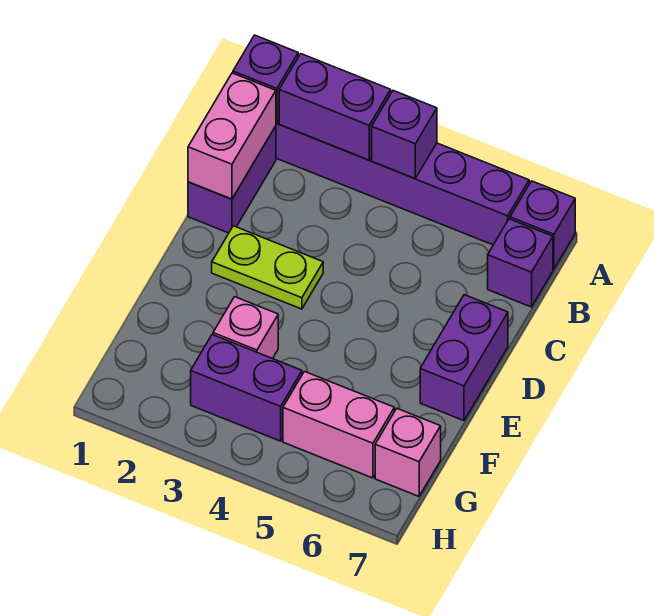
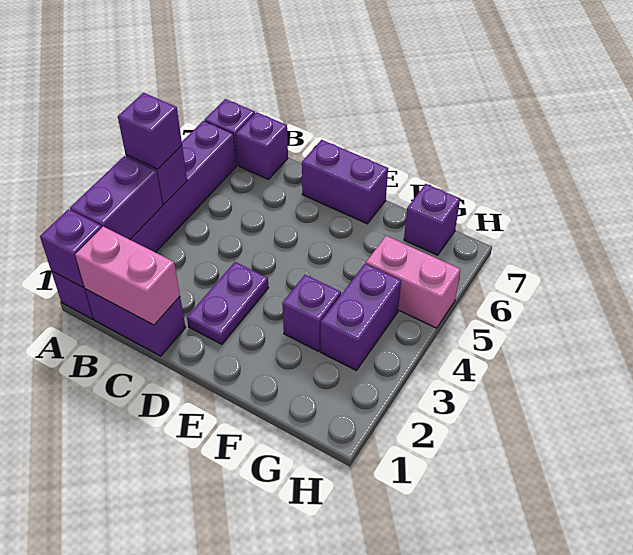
none -> purple brick A4 level 3
lime plate D2:D3 level 1 -> purple plate D2:D3 level 1
pink brick F3 level 1 -> purple brick F3 level 1
pink brick G5:G6 level 1 -> pink brick G5:H5 level 1
pink brick G7 level 1 -> purple brick G7 level 1

